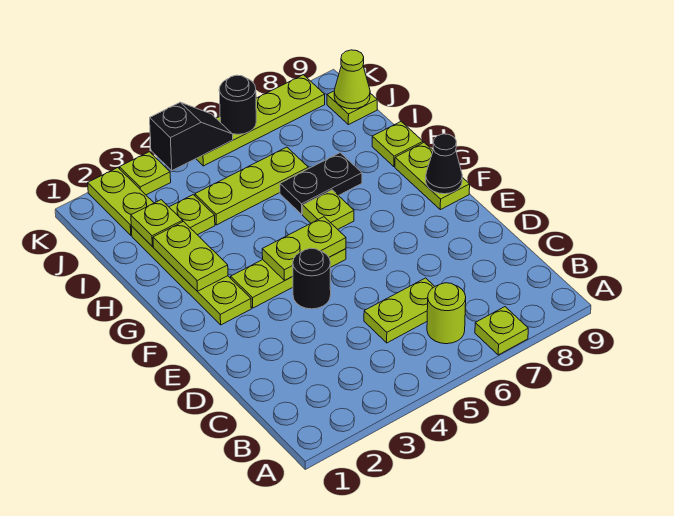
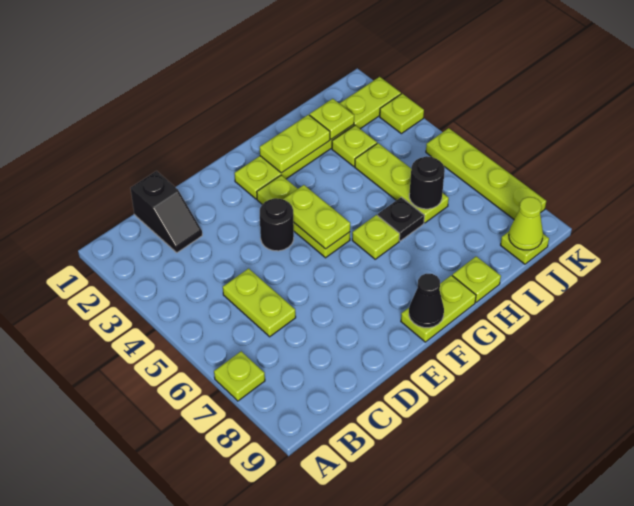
lime round brick B6 level 1 -> none
black plate H6:H7 level 1 -> black plate H6 level 1
black slope K4:K5 level 2 top 4 -> black slope C1:C2 level 1 top 1
black round brick K6 level 2 -> black round brick I6 level 2

